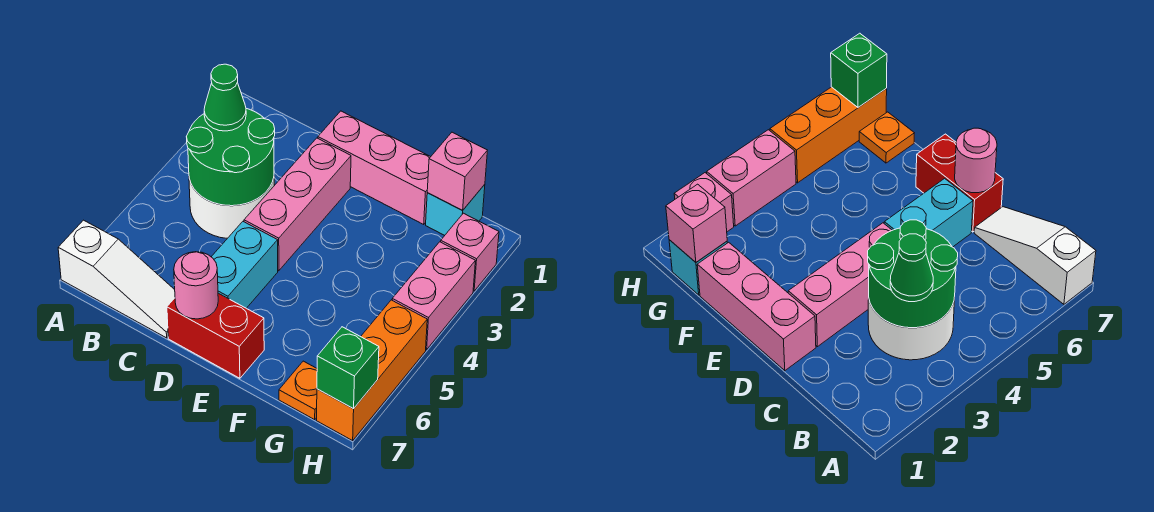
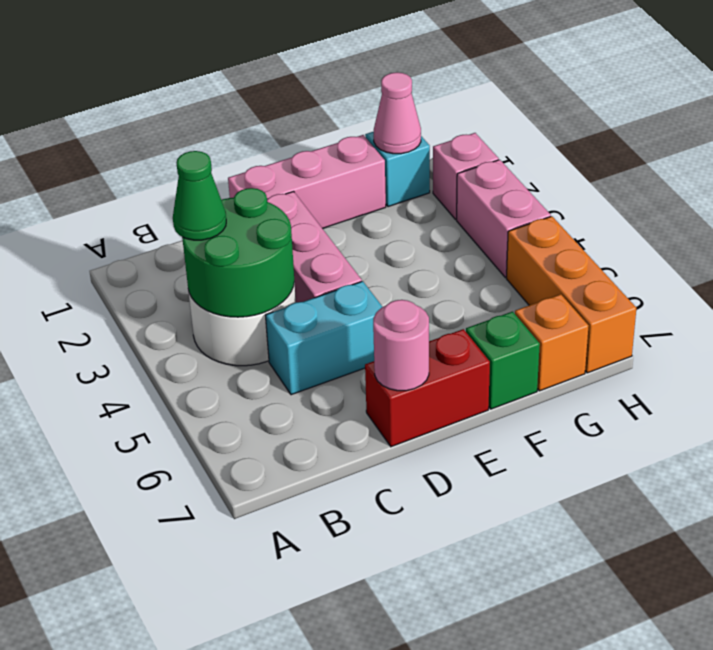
white slope A7:C7 level 1 top A -> none
cyan brick D5:D6 level 1 -> cyan brick C5:D5 level 1
pink brick G1 level 2 -> pink cone G1 level 2
orange plate G7 level 1 -> orange brick G7 level 1
green brick H7 level 2 -> green brick F7 level 1

